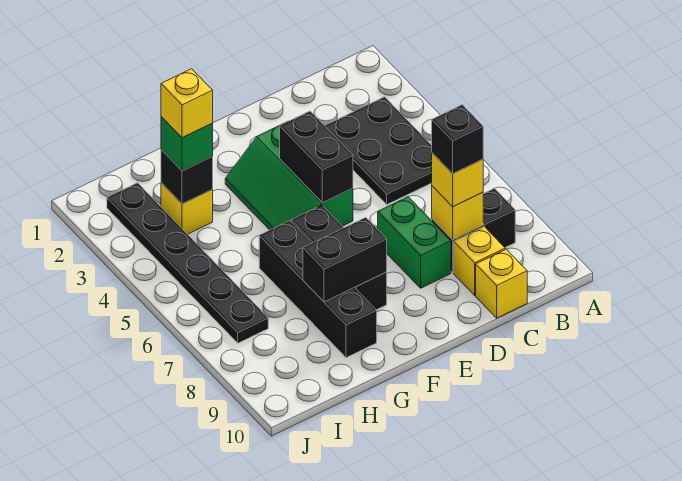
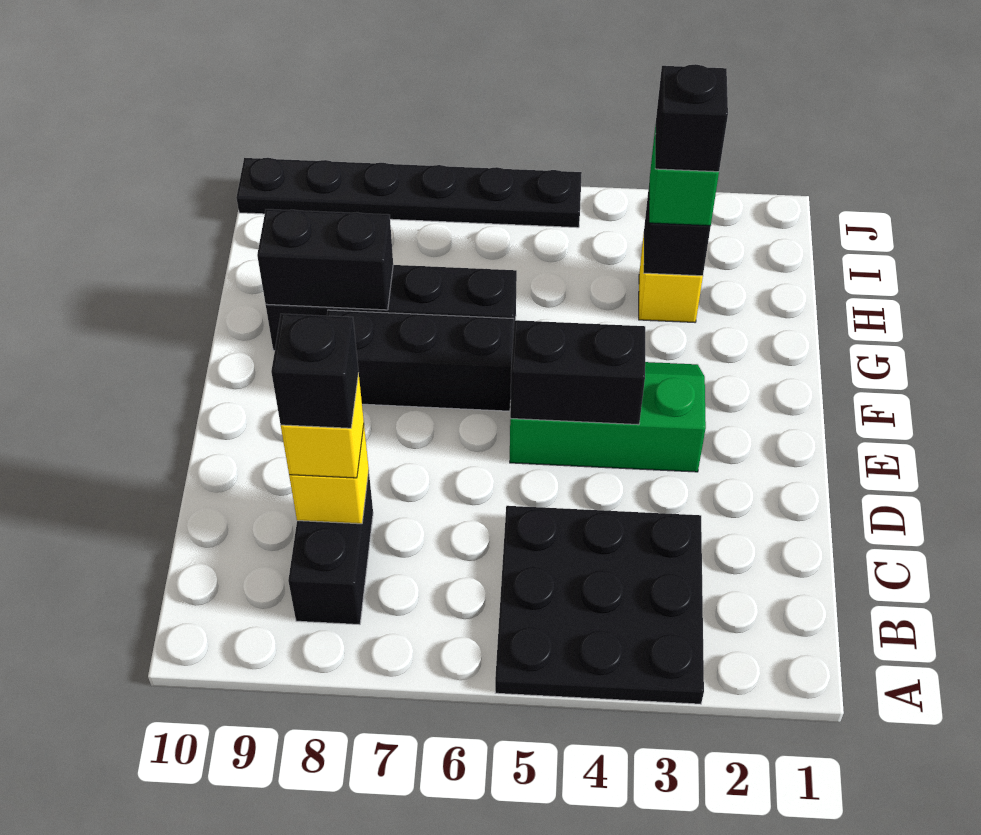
black plate B3:C5 level 1 -> black plate A3:C5 level 1
yellow brick C9 level 1 -> none
yellow brick C10 level 1 -> none
green brick D7:D8 level 1 -> none
black brick F8:G8 level 2 -> black brick G8:G9 level 2
yellow brick H3 level 4 -> black brick H3 level 4
black plate I2:I7 level 1 -> black plate J5:J10 level 1

